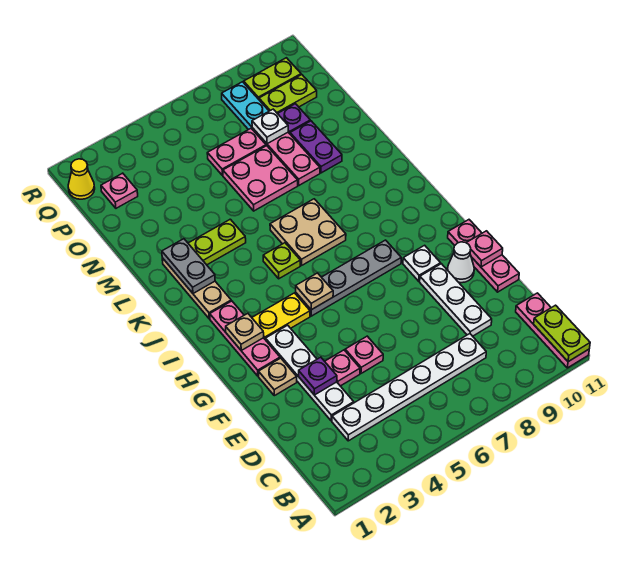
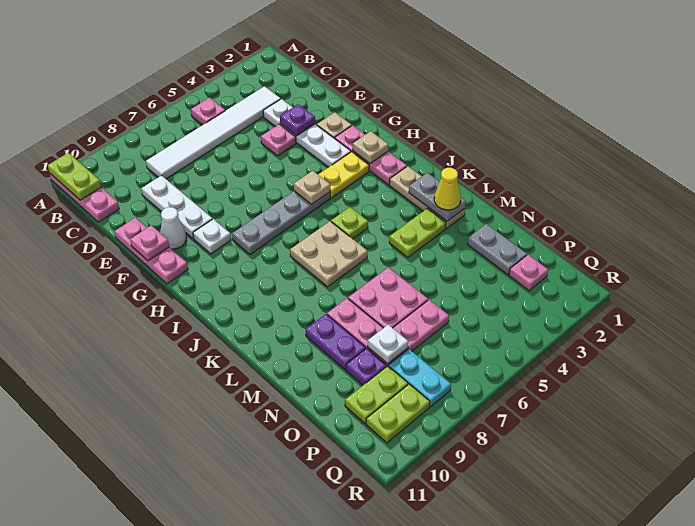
white plate C3:C8 level 1 -> white tile C3:C8 level 1
pink plate E5 level 1 -> pink plate B5 level 1
none -> grey plate N2:O2 level 1
yellow cone Q1 level 1 -> yellow cone L2 level 3

